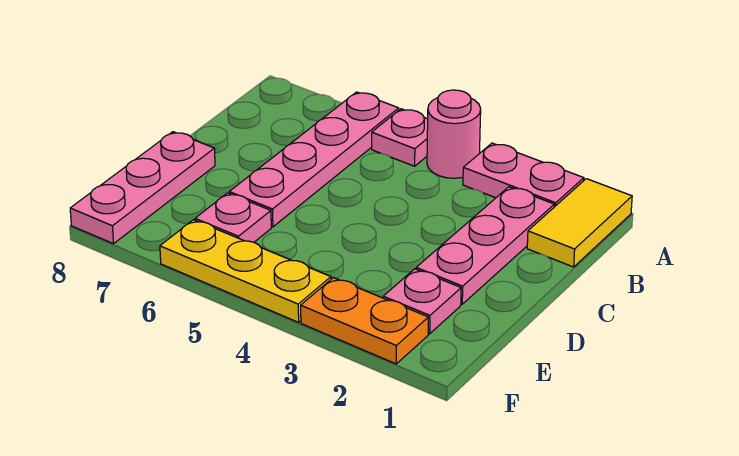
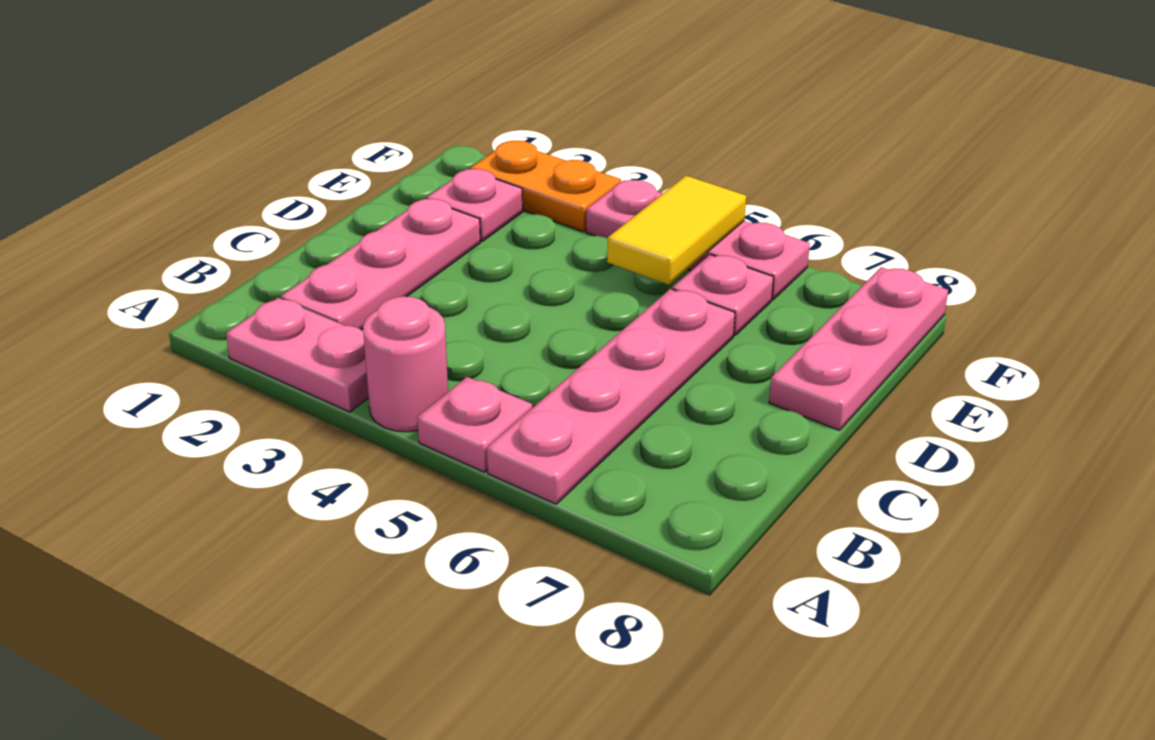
yellow tile A1:B1 level 1 -> yellow tile E5:F5 level 2
yellow plate F4:F6 level 1 -> pink plate F4:F6 level 1

